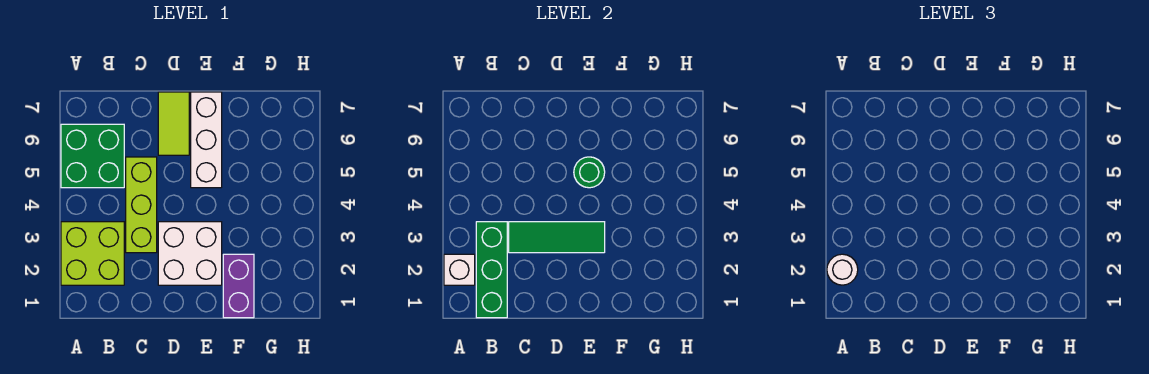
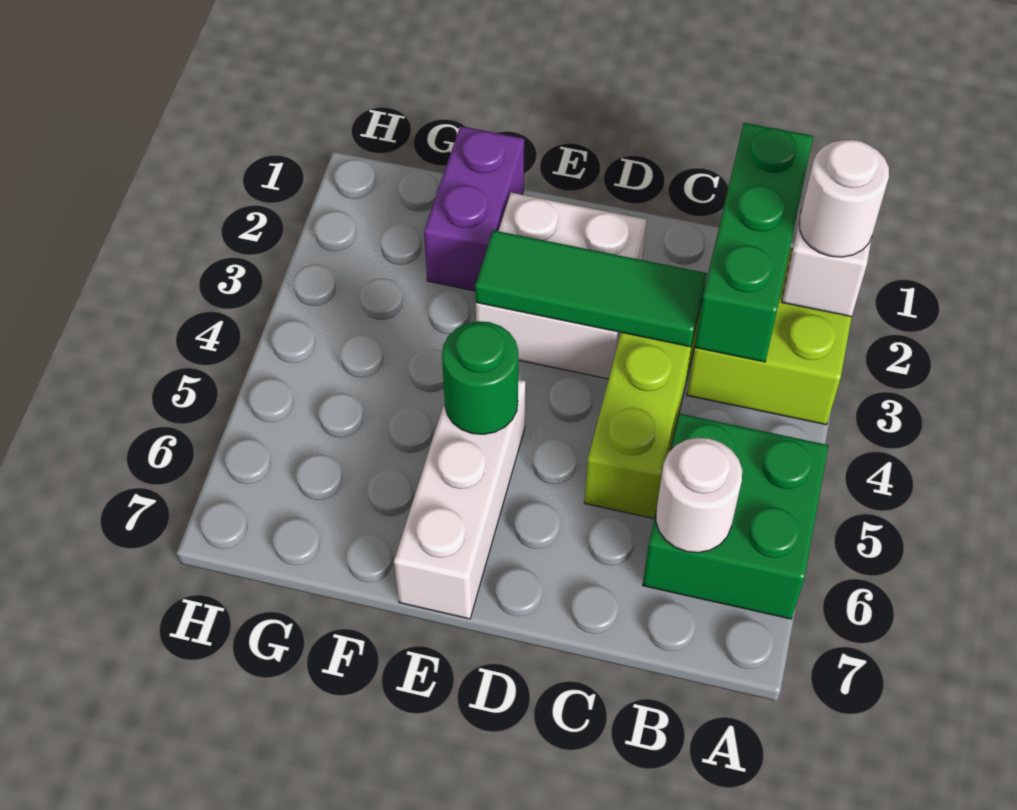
none -> white round brick B6 level 2
lime tile D6:D7 level 1 -> none

